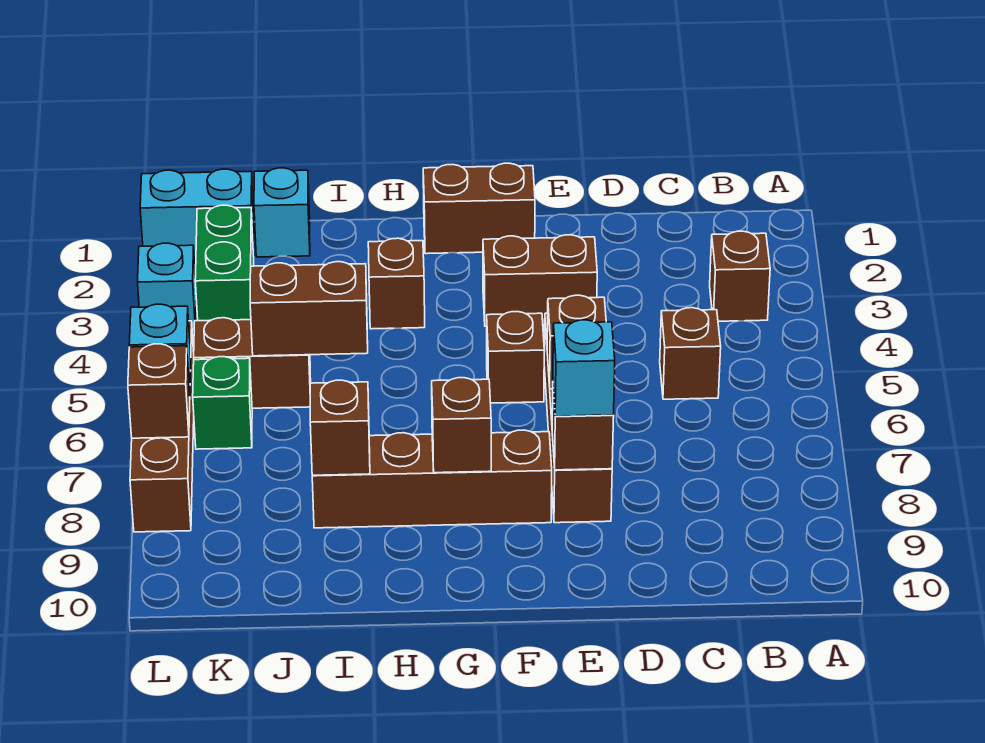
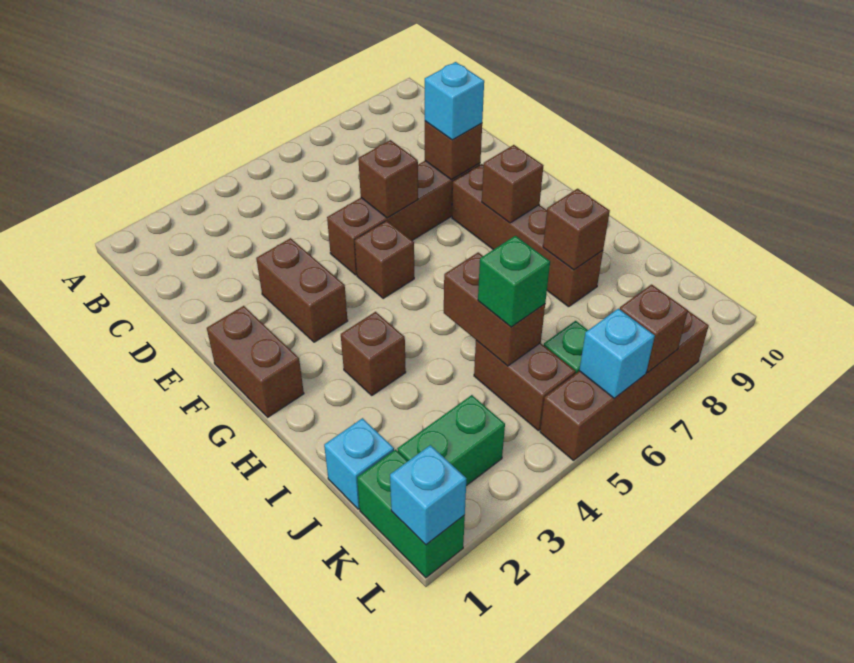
brown brick B3 level 1 -> none
brown brick C5 level 1 -> none
none -> green brick J5 level 3
cyan brick K1:L1 level 1 -> green brick K1:L1 level 1
cyan brick L3 level 1 -> cyan brick L1 level 2

